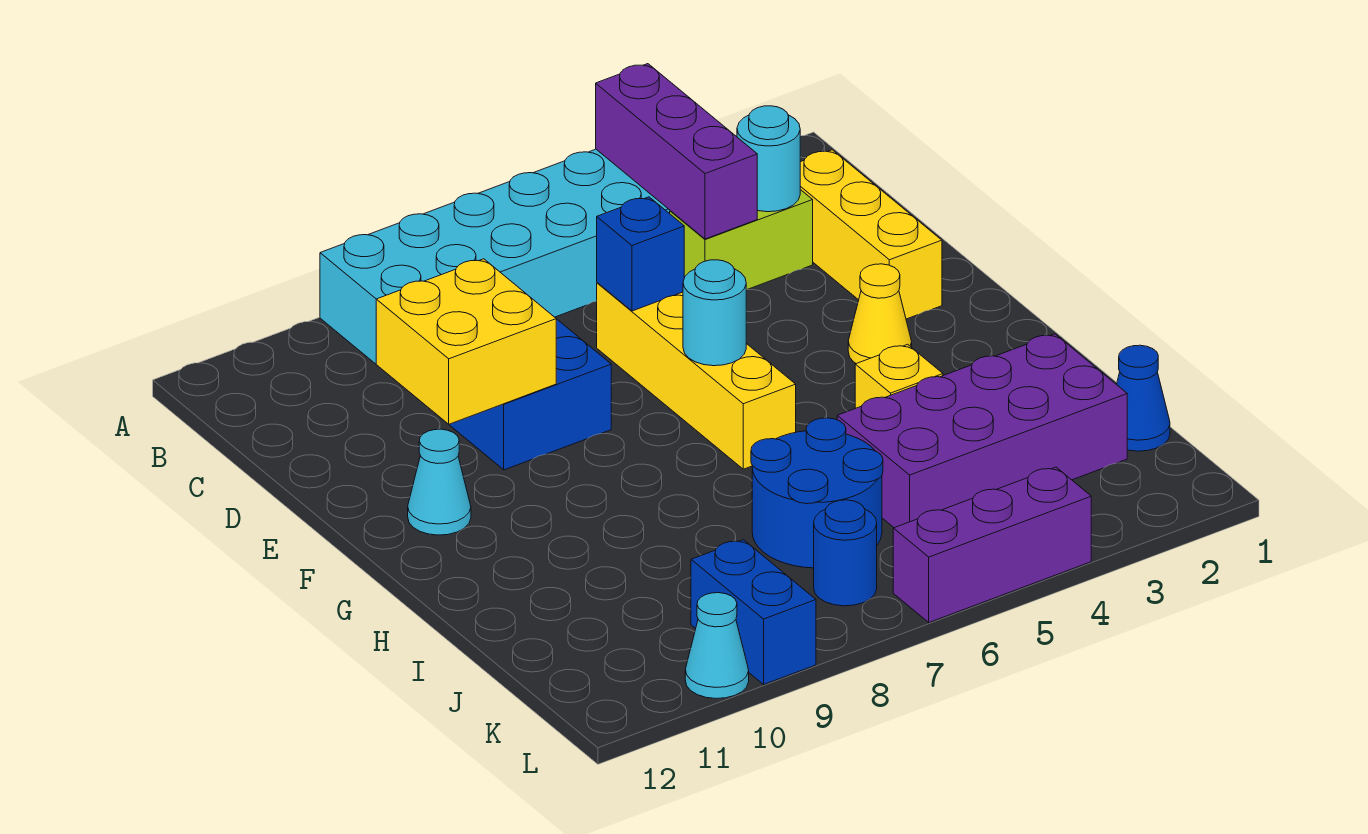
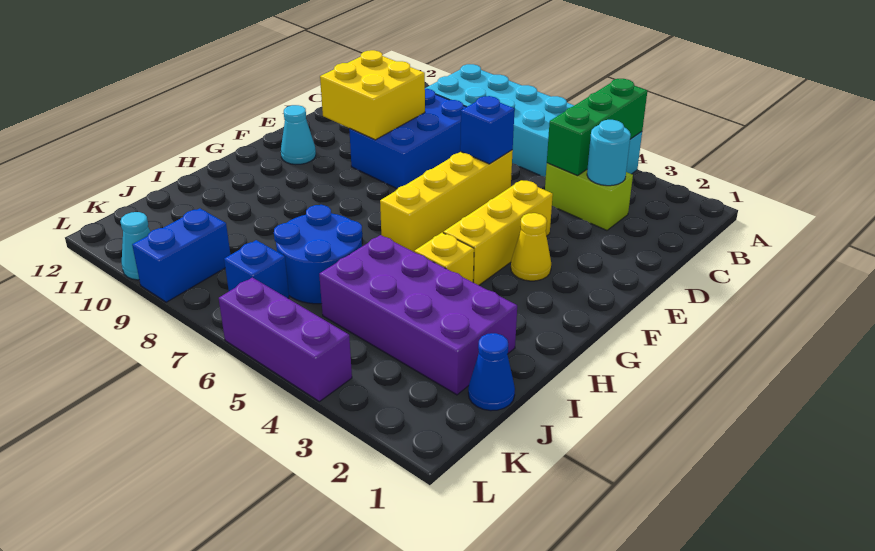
purple brick A4:C4 level 2 -> green brick A4:C4 level 2
yellow brick C2:E2 level 1 -> yellow brick E4:G4 level 1
cyan round brick F6 level 2 -> none
blue round brick K7 level 1 -> blue brick K7 level 1

